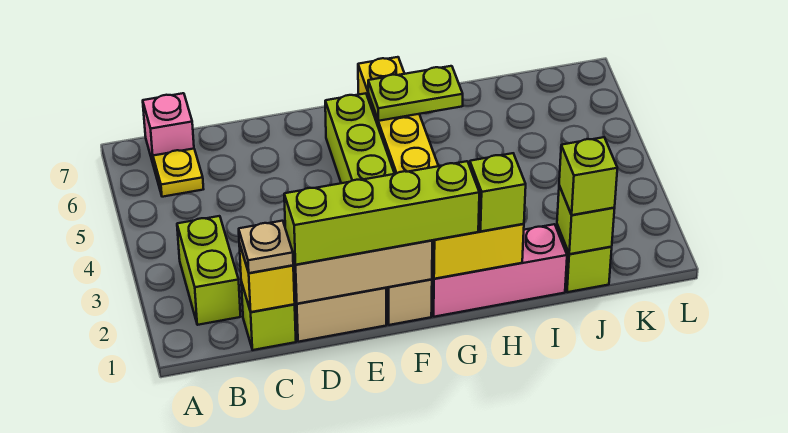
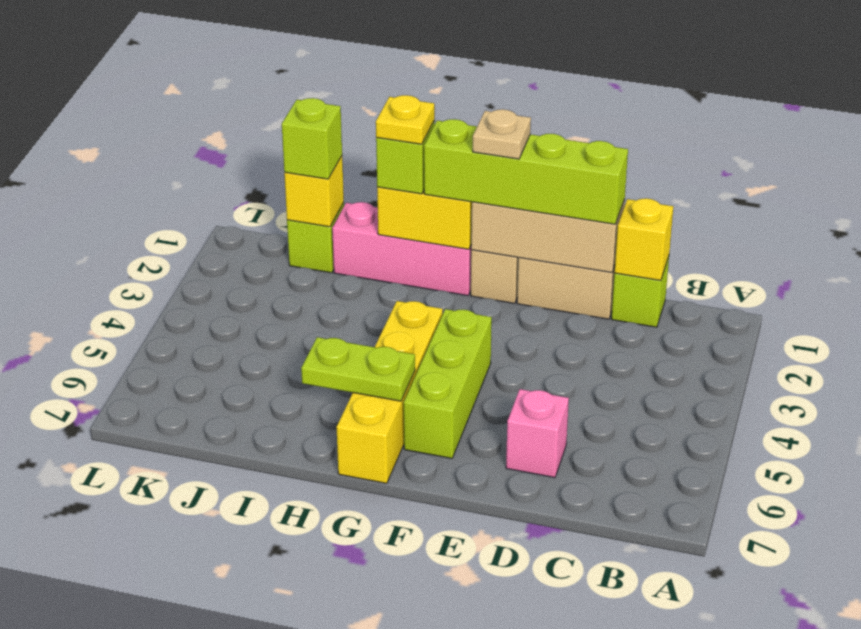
lime brick B2:B3 level 1 -> none
yellow plate B6 level 1 -> yellow plate H1 level 4
pink brick B7 level 1 -> pink brick D6 level 1
tan plate C1 level 3 -> tan plate F1 level 4
lime brick J1 level 2 -> yellow brick J1 level 2

